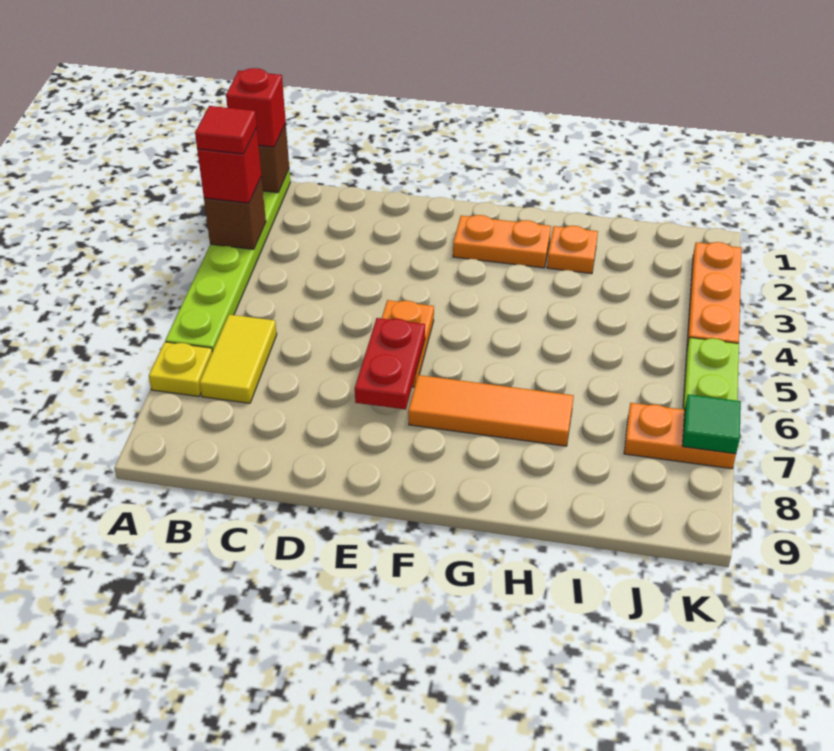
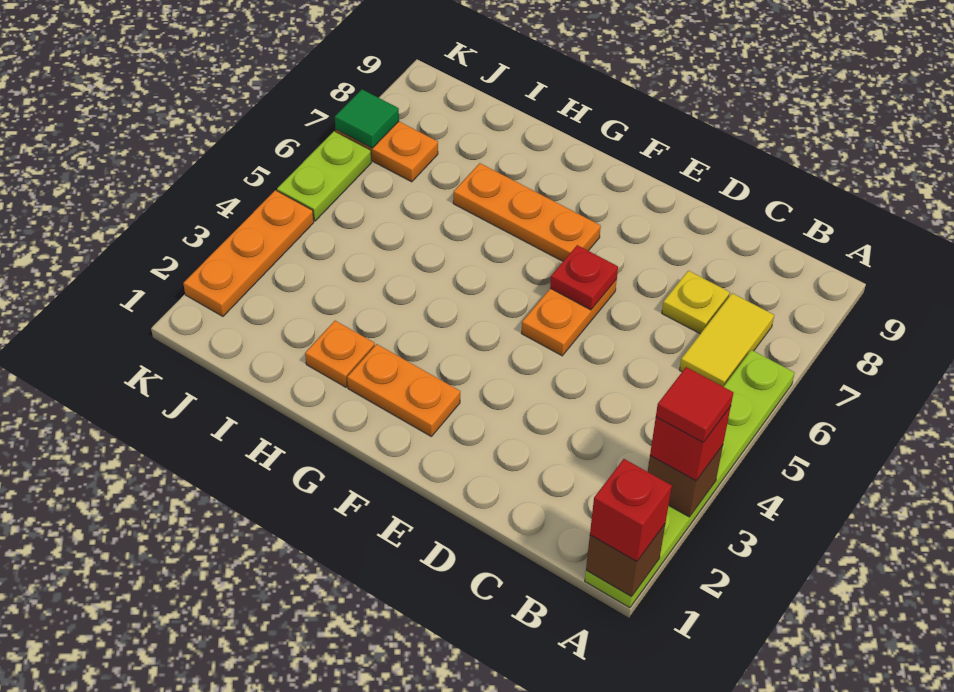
yellow plate A7 level 1 -> yellow plate C7 level 1
red plate E6:E7 level 2 -> red plate E6 level 2
orange tile F7:H7 level 1 -> orange plate F7:H7 level 1

